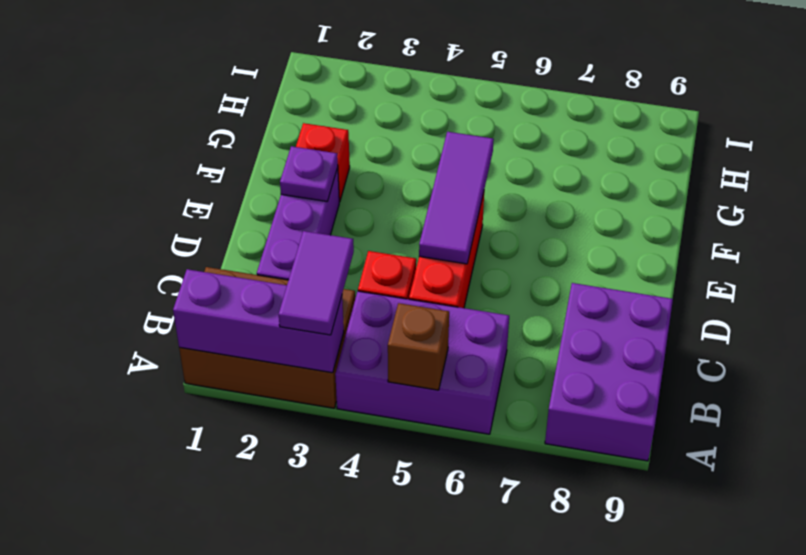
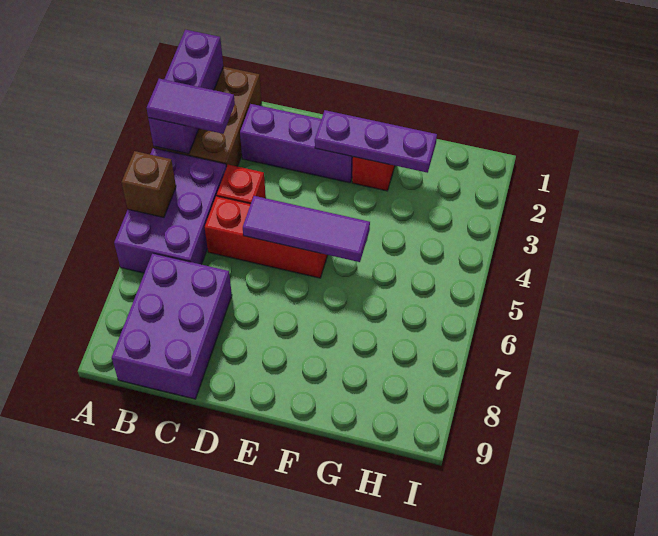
purple brick A8:C9 level 1 -> purple brick B7:C9 level 1
purple plate E2 level 2 -> purple plate E2:G2 level 2

